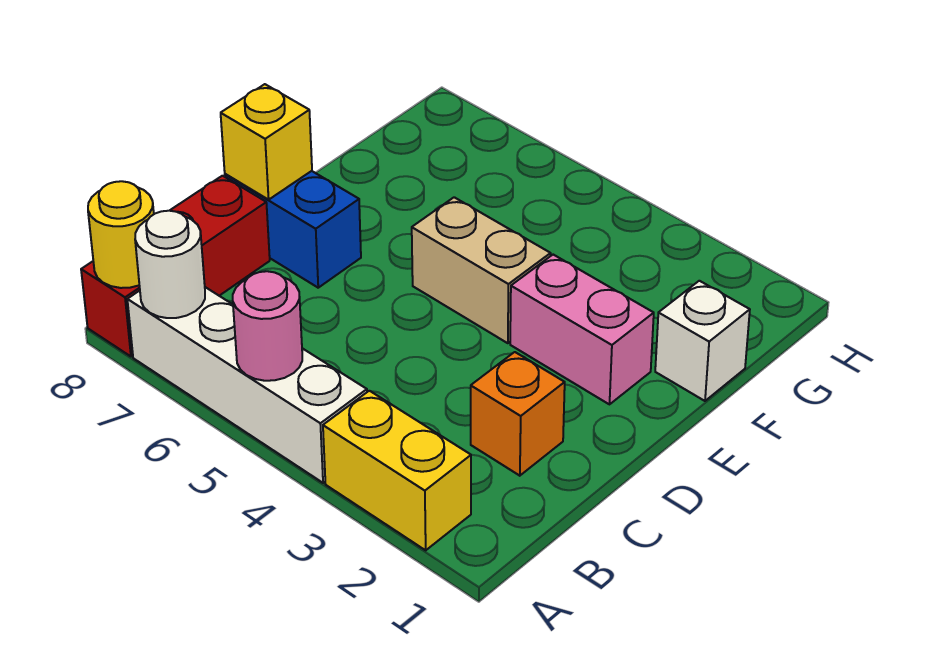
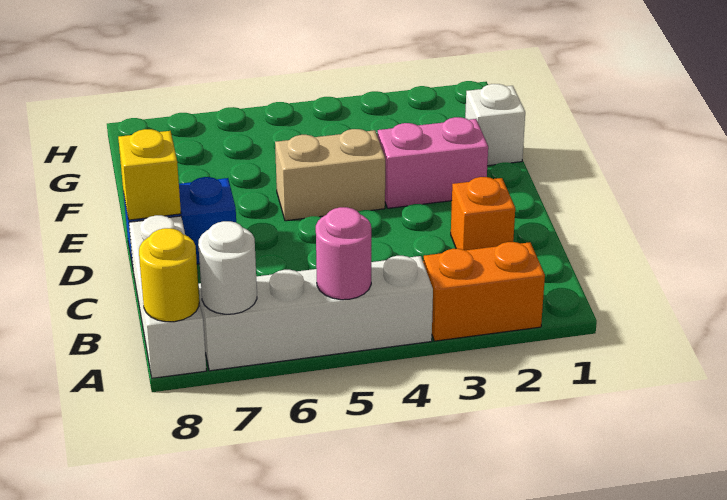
yellow brick A2:A3 level 1 -> orange brick A2:A3 level 1
red brick A8:C8 level 1 -> white brick A8:C8 level 1

